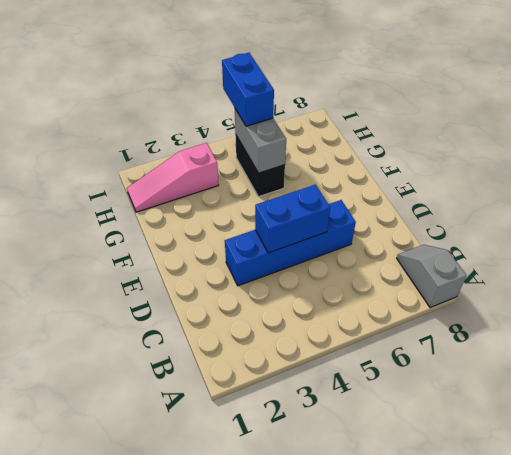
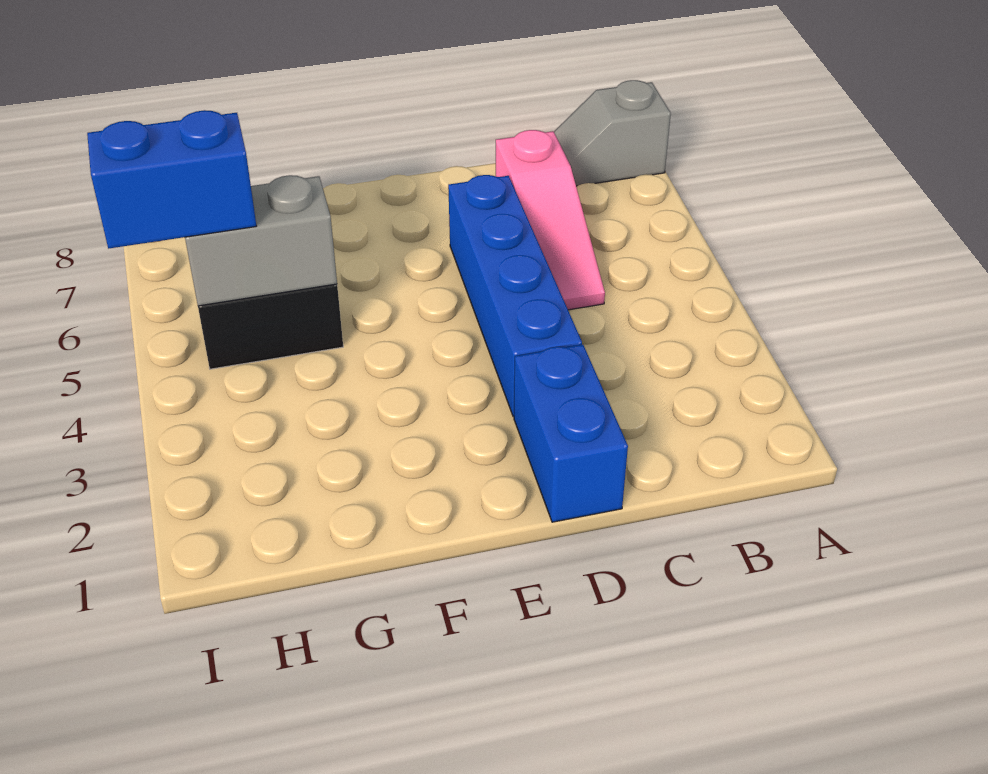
blue brick D4:D5 level 2 -> blue brick D1:D2 level 1
pink slope H1:H3 level 1 top 3 -> pink slope C5:C7 level 1 top 7

